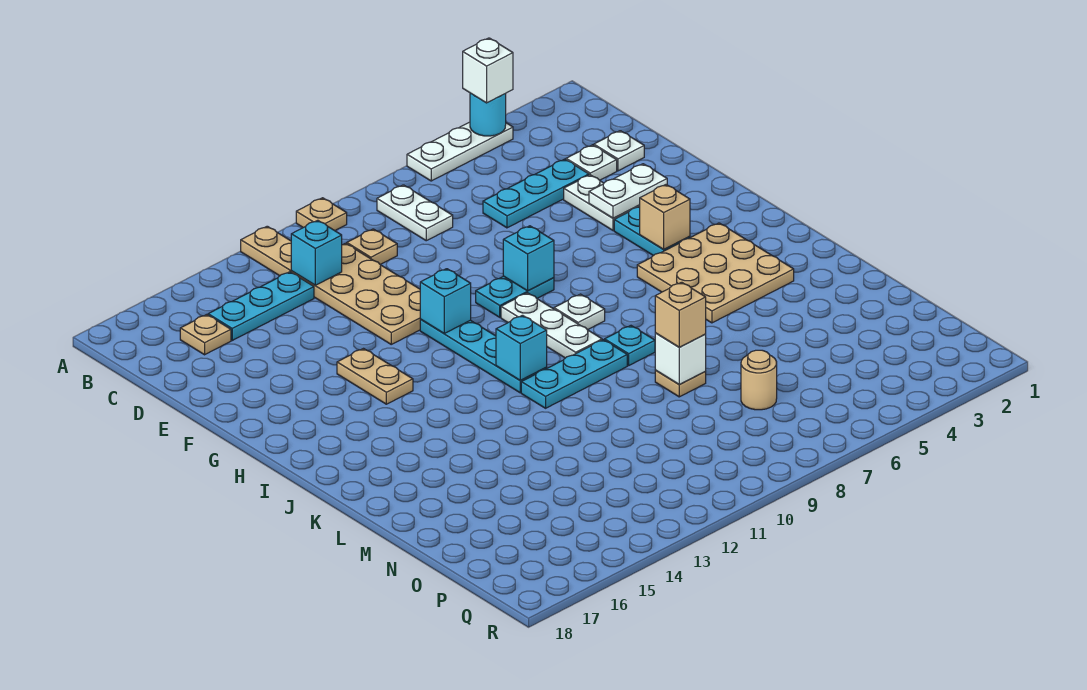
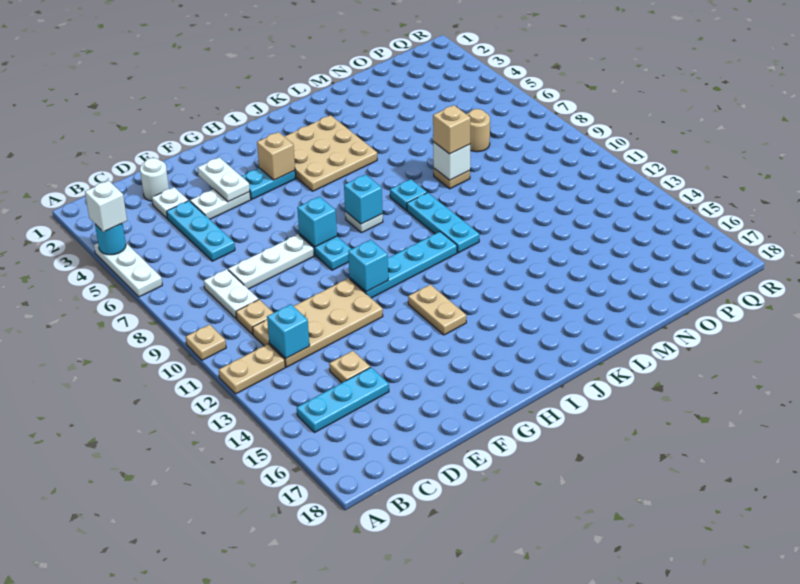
white plate B8:C8 level 1 -> white plate C8:C9 level 1
cyan plate C13:C15 level 1 -> cyan plate B15:D15 level 1
tan plate C16 level 1 -> tan plate D14 level 1
white plate D2 level 1 -> white round brick D2 level 1
tan plate G14:H14 level 1 -> tan plate H13:H14 level 1
white plate H9:J9 level 1 -> white plate D8:F8 level 1
cyan brick J11 level 2 -> cyan brick I8 level 2

